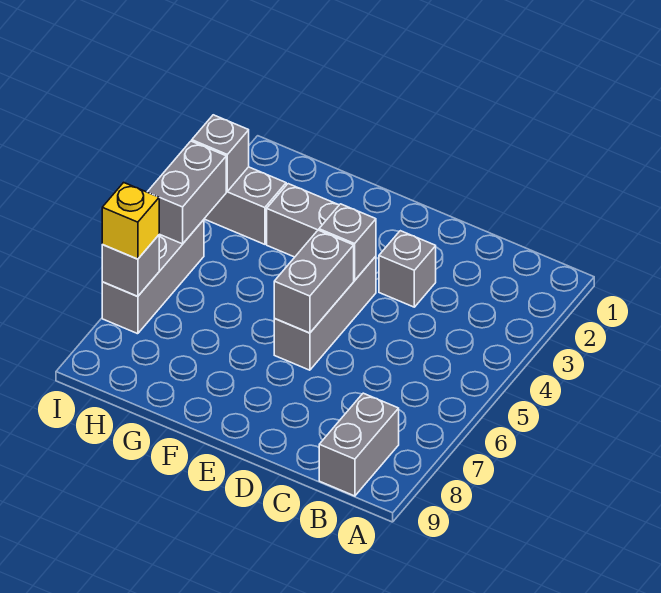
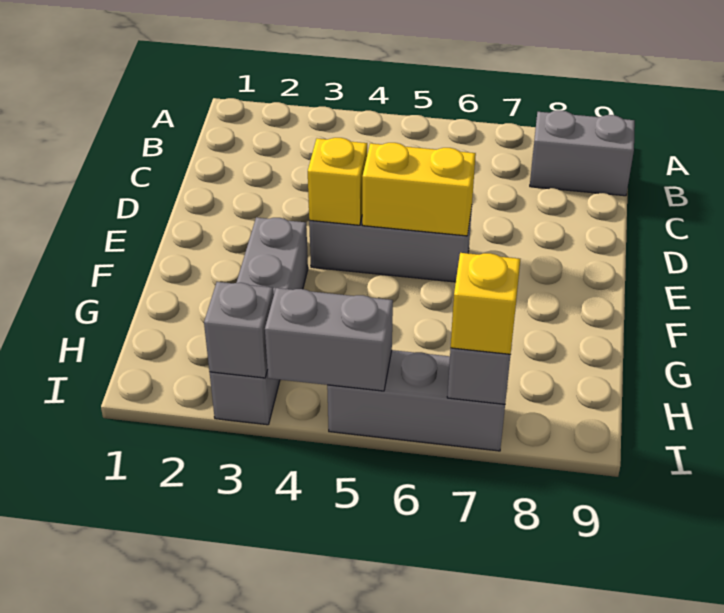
grey brick D3 level 1 -> none
grey brick E4 level 2 -> yellow brick E4 level 2
grey brick E5:E6 level 2 -> yellow brick E5:E6 level 2

